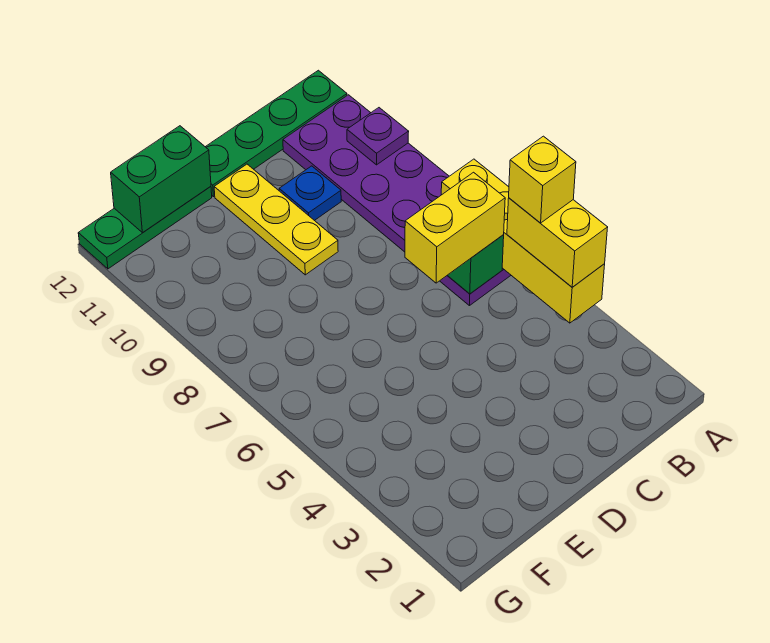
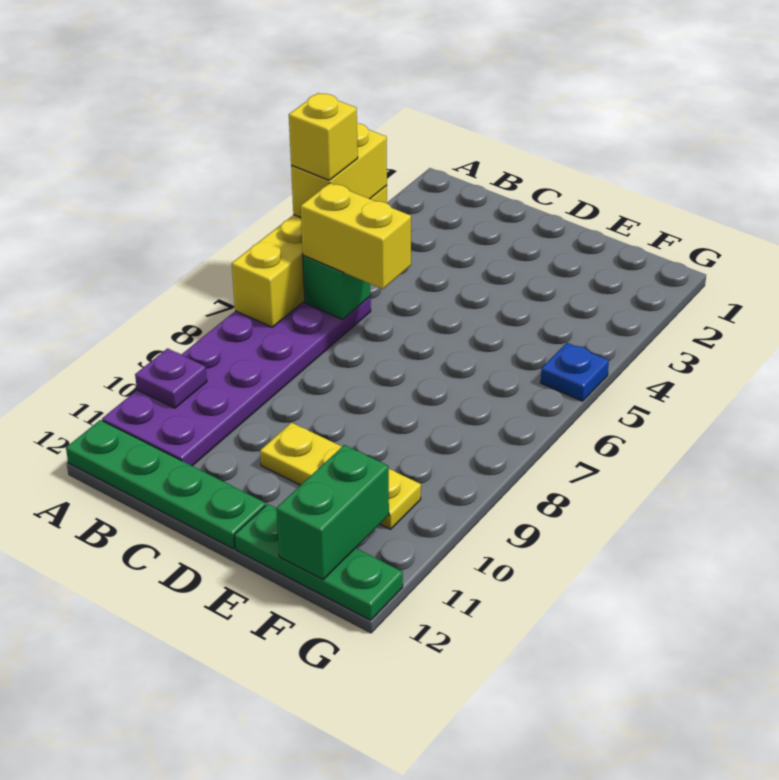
blue plate C10 level 1 -> blue plate G5 level 1
yellow plate D9:D11 level 1 -> yellow plate D10:F10 level 1
green brick E12:F12 level 2 -> green brick F11:F12 level 2

